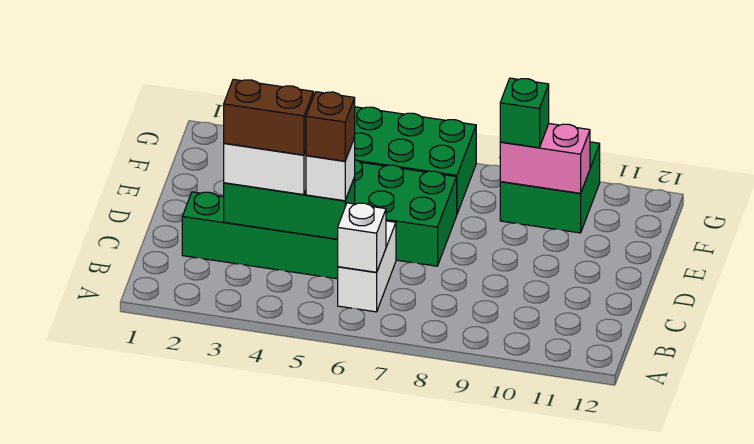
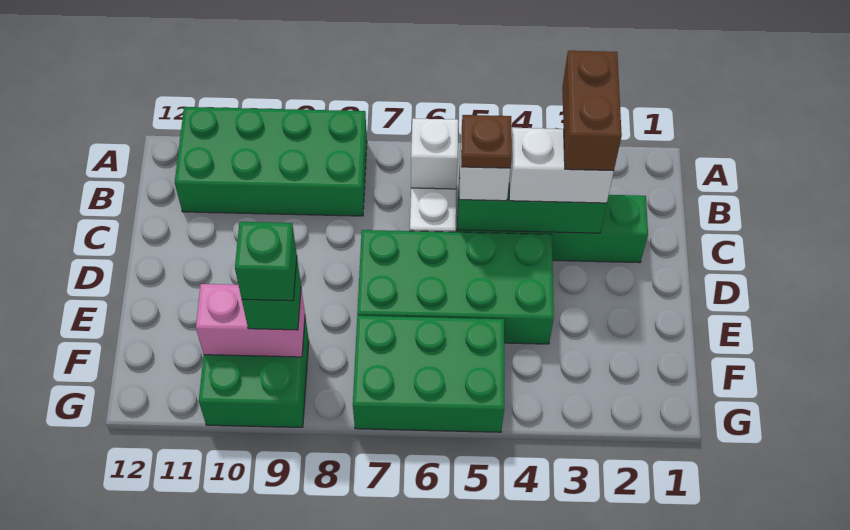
none -> green brick A8:B11 level 1
brown brick C3:C4 level 4 -> brown brick B3:C3 level 4
brown brick C5 level 4 -> brown plate C5 level 4
none -> green brick F9 level 4

